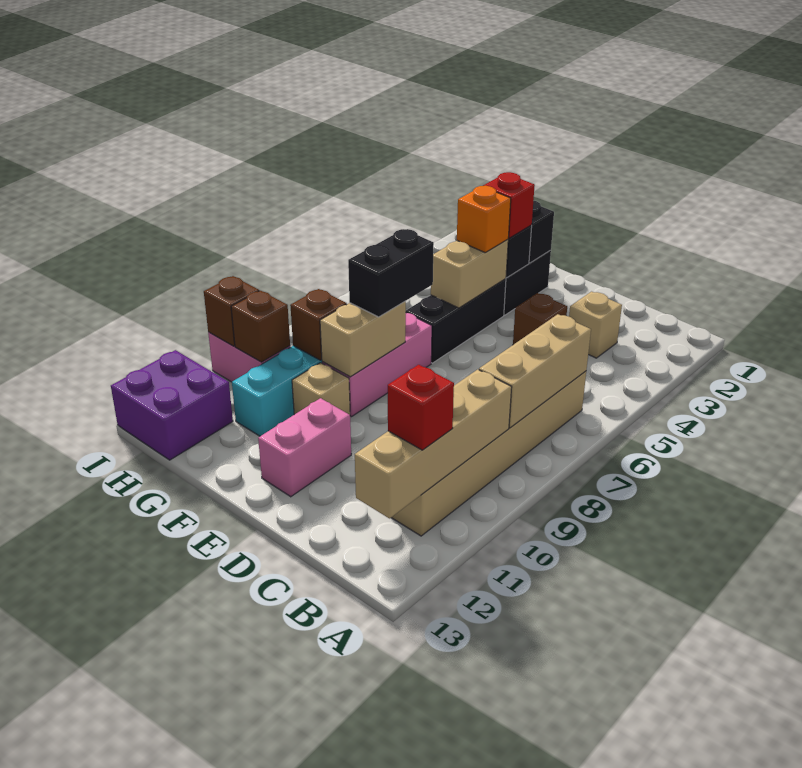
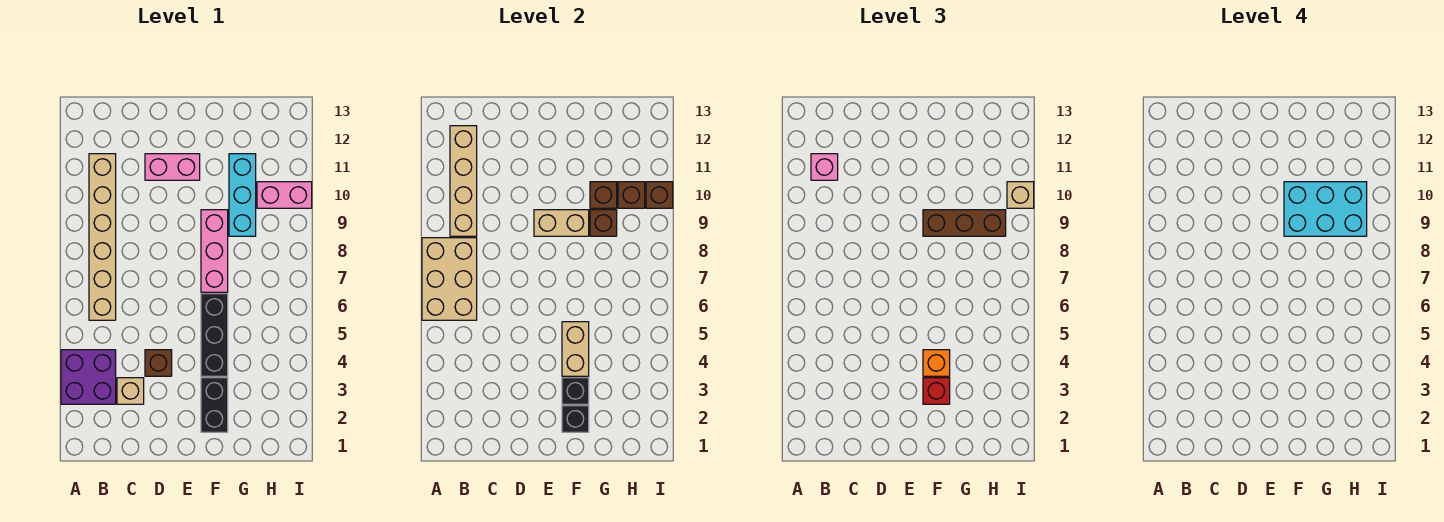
tan brick B6:B8 level 2 -> tan brick A6:B8 level 2
red brick B11 level 3 -> pink brick B11 level 3
pink brick E11:E12 level 1 -> pink brick D11:E11 level 1
black brick F7:F8 level 3 -> none
tan brick F8:F9 level 2 -> tan brick E9:F9 level 2
none -> brown brick F9:H9 level 3
none -> cyan brick F9:H10 level 4
tan brick F10 level 1 -> tan brick I10 level 3
none -> brown brick G10 level 2
purple brick H12:I13 level 1 -> purple brick A3:B4 level 1

